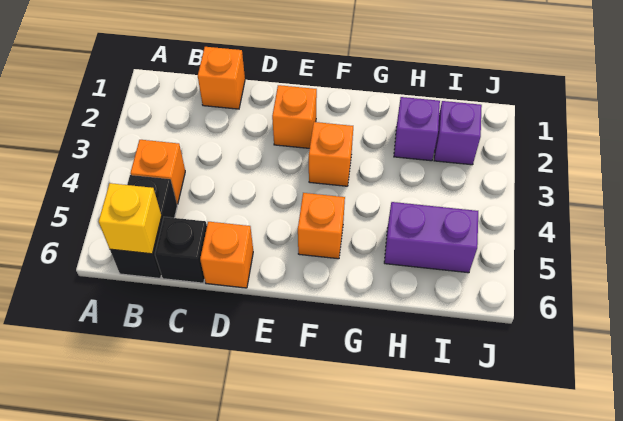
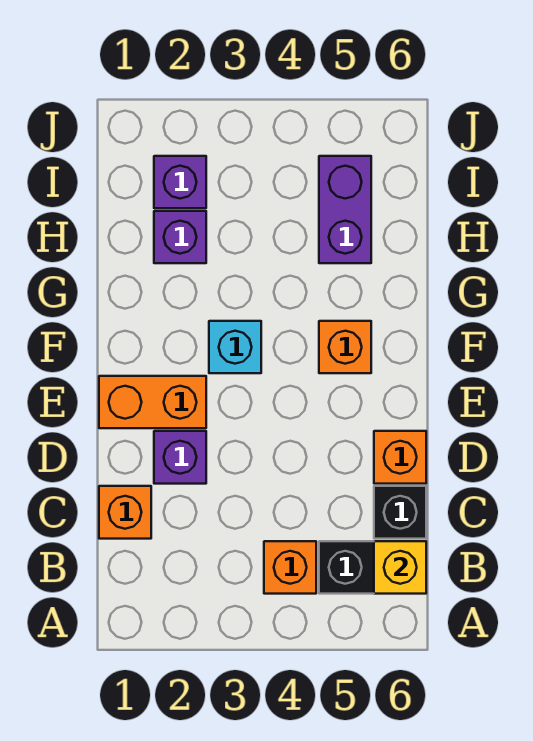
none -> purple brick D2 level 1
orange brick E2 level 1 -> orange brick E1:E2 level 1
orange brick F3 level 1 -> cyan brick F3 level 1

